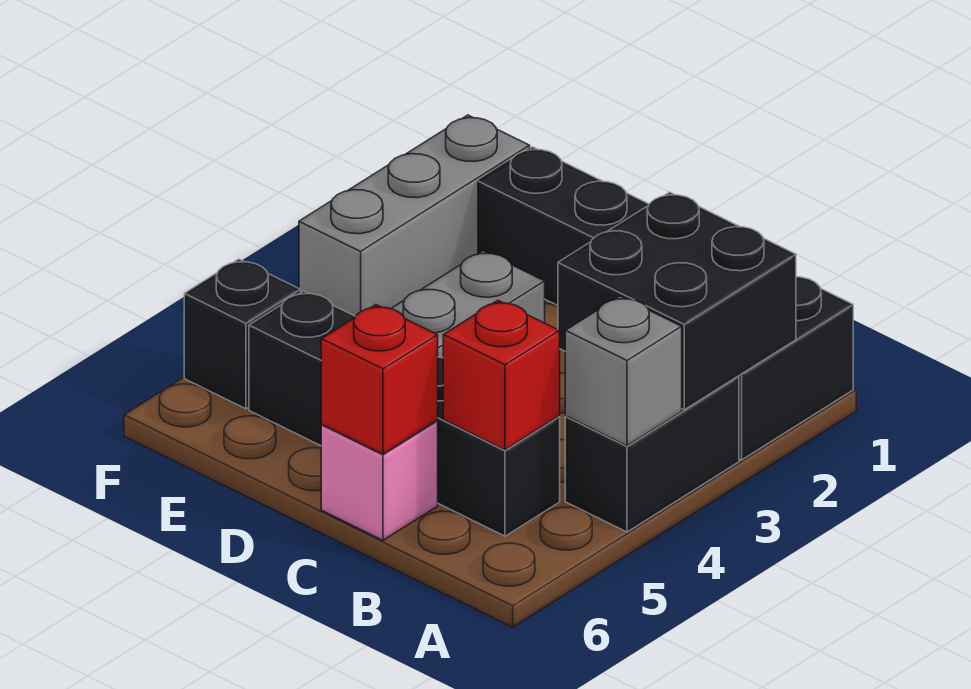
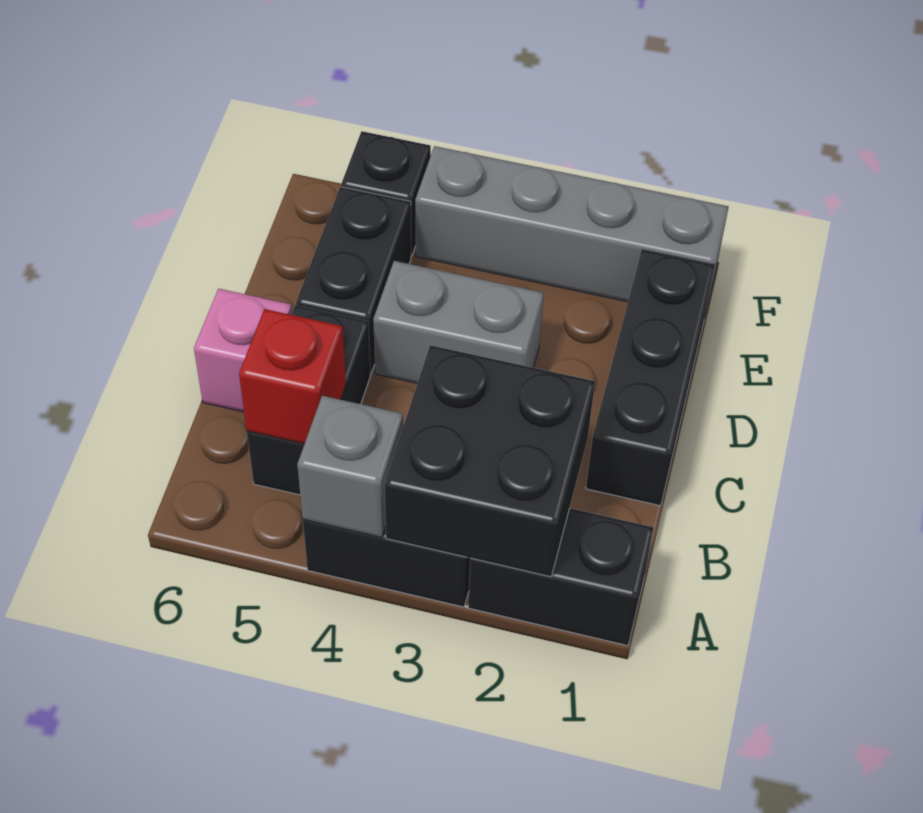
red brick C6 level 2 -> none
grey brick F1:F3 level 1 -> grey brick F1:F4 level 1

